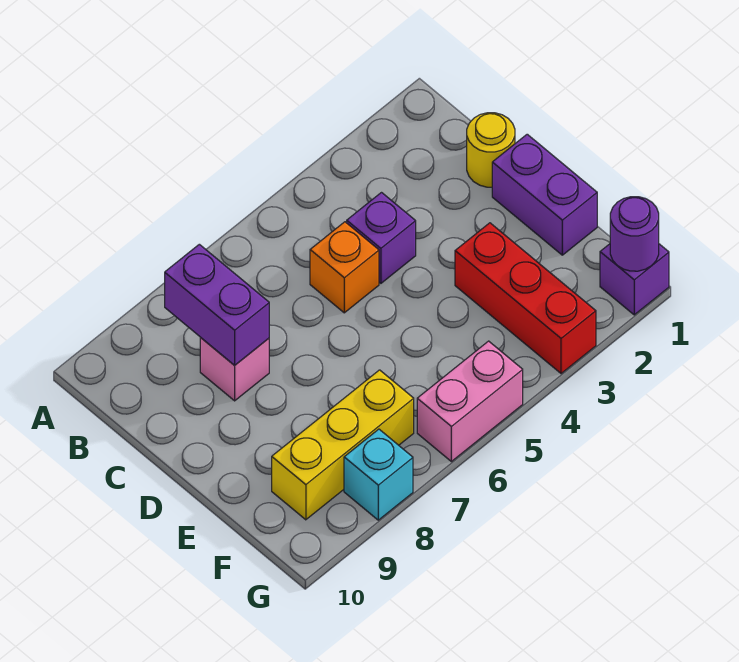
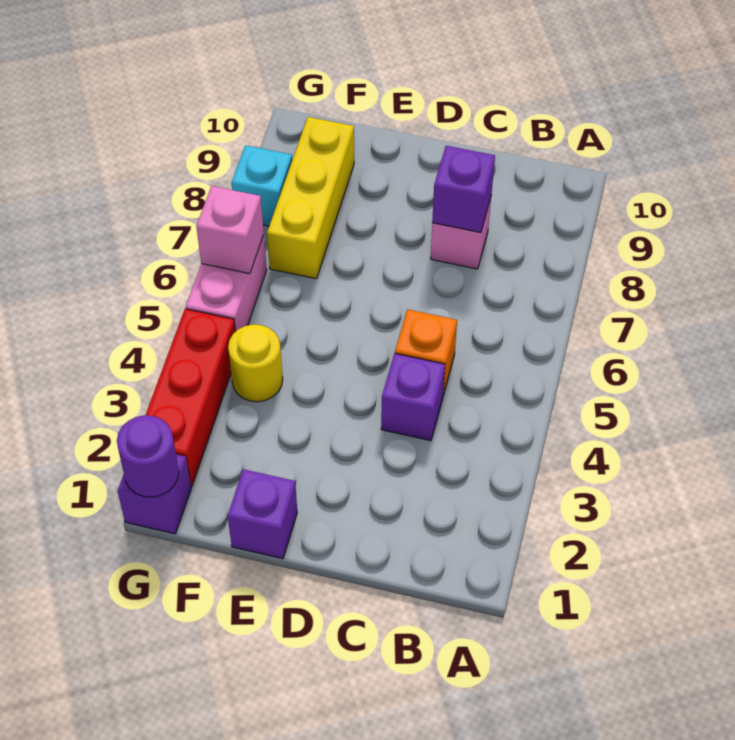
purple brick B8:C8 level 2 -> purple brick C8 level 2
yellow round brick C1 level 1 -> yellow round brick F4 level 1
purple brick D1:E1 level 1 -> purple brick E1 level 1
red brick E3:G3 level 1 -> red brick G2:G4 level 1
none -> pink brick G6 level 2

